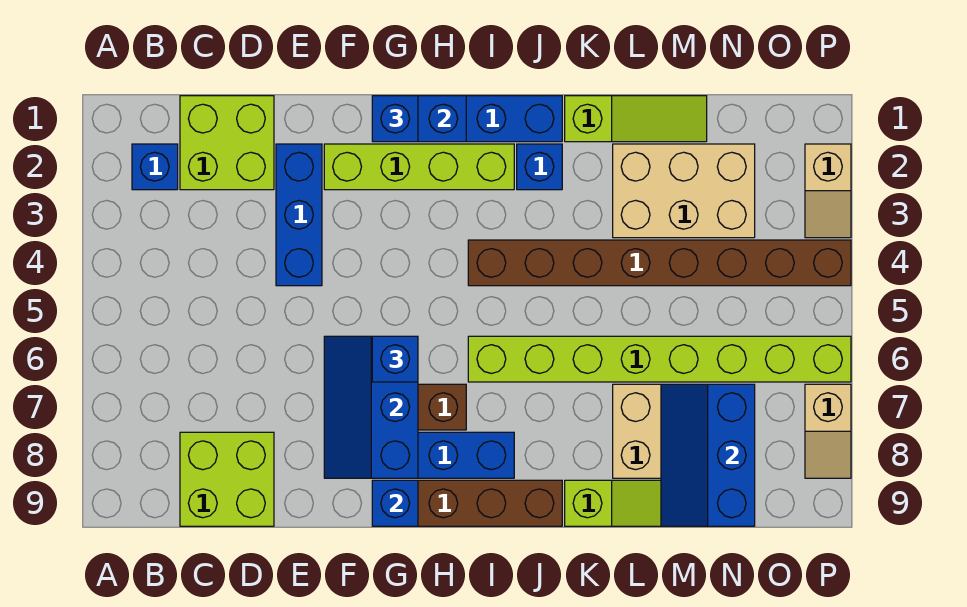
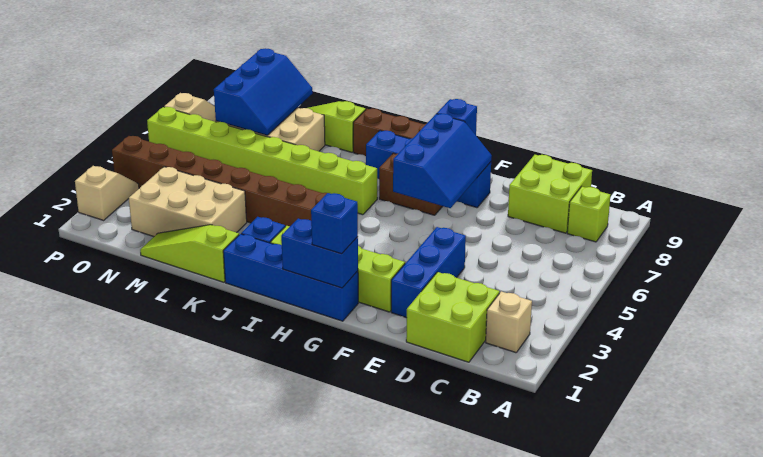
blue brick B2 level 1 -> tan brick B2 level 1
none -> lime brick B8 level 1
blue brick G6 level 3 -> none

